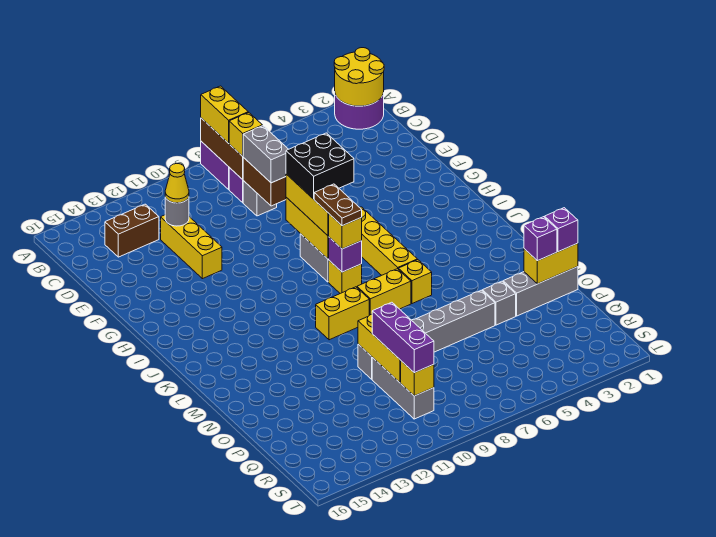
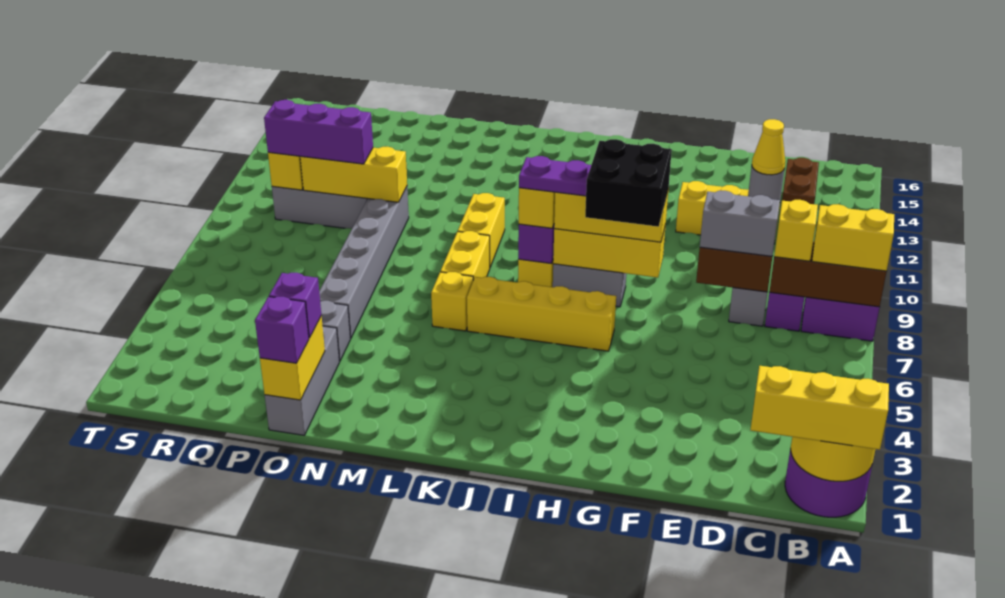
none -> yellow brick A1:C1 level 3
brown plate I8:J8 level 4 -> purple plate I8:J8 level 4

